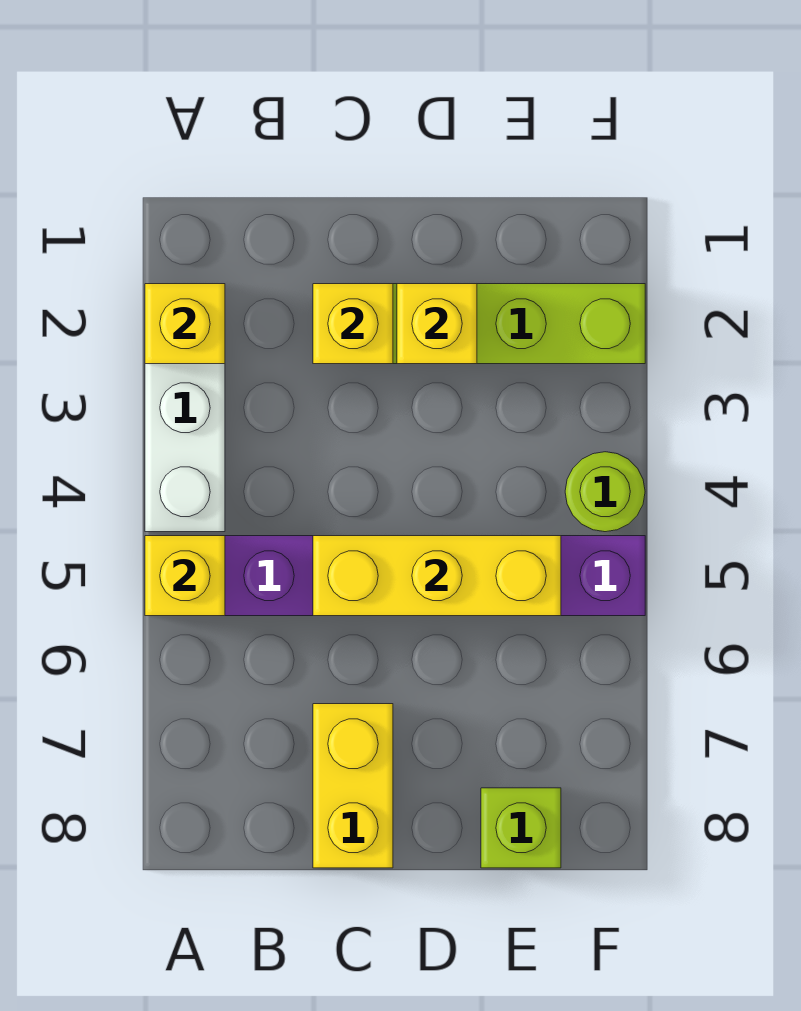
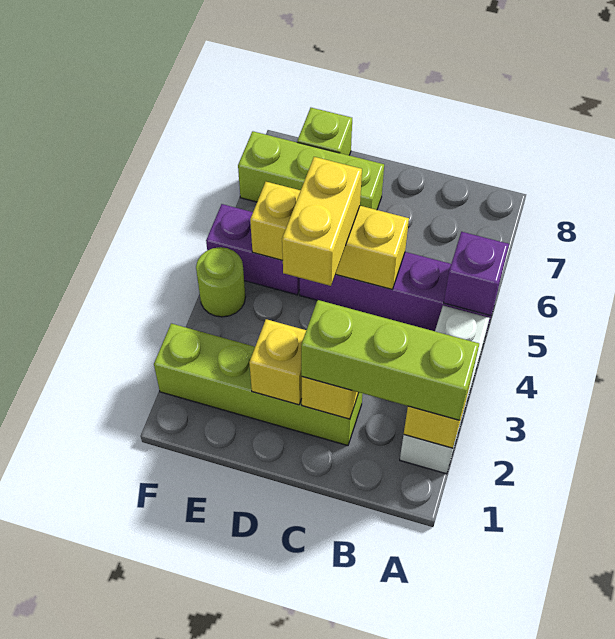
none -> lime brick A2:C2 level 3
yellow brick A5 level 2 -> purple brick A5 level 2
yellow brick C7:C8 level 1 -> yellow brick D4:D5 level 3
none -> lime brick D7:F7 level 1

